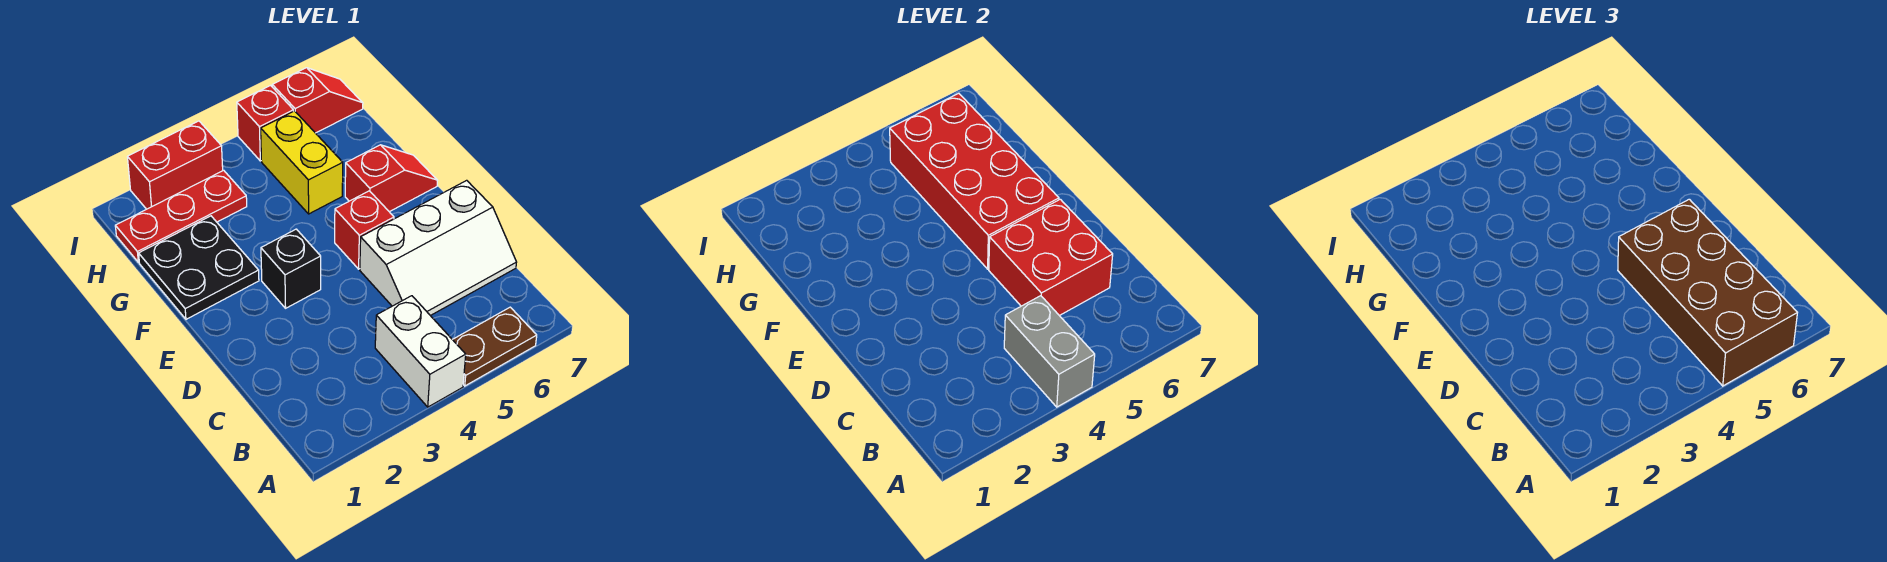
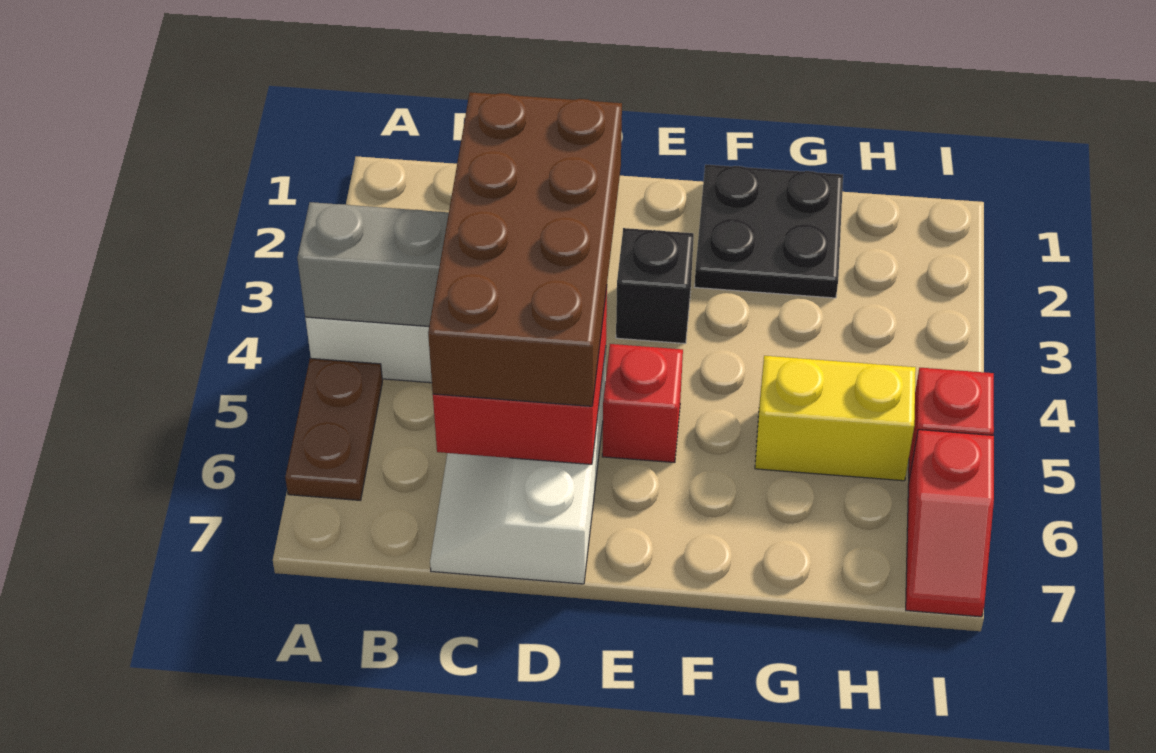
brown brick A5:D6 level 3 -> brown brick C3:D6 level 3
red brick E5:H6 level 2 -> none
red slope F6:F7 level 1 top 6 -> none
red plate H1:H3 level 1 -> none
red brick I2:I3 level 1 -> none

